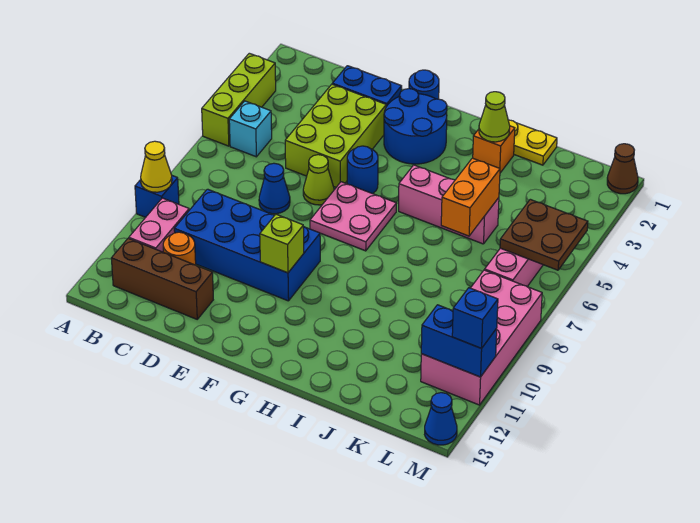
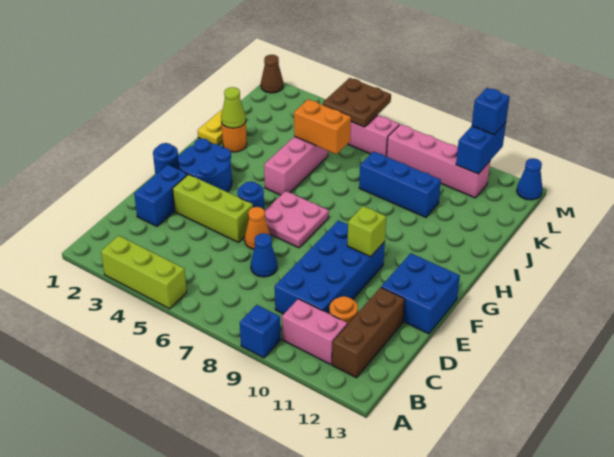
yellow cone A9 level 2 -> none
cyan brick B5 level 1 -> none
lime brick D3:E5 level 1 -> lime brick E3:E5 level 1
lime cone E6 level 1 -> orange cone E6 level 1
none -> blue brick E12:F13 level 1
orange brick I2 level 1 -> orange round brick I2 level 1
none -> blue brick J8:J10 level 1
pink brick L8:M11 level 1 -> pink brick L8:L11 level 1

